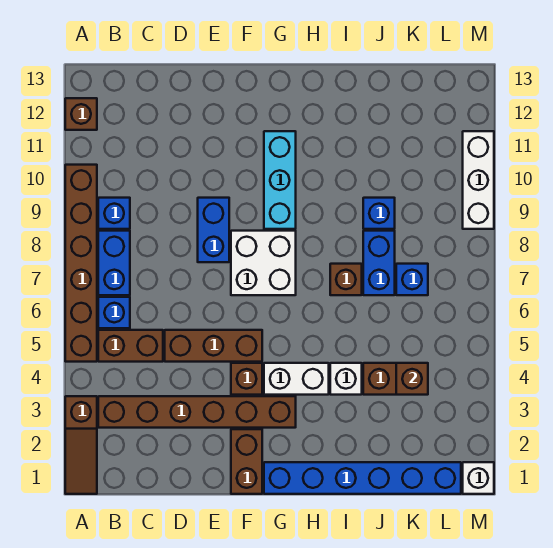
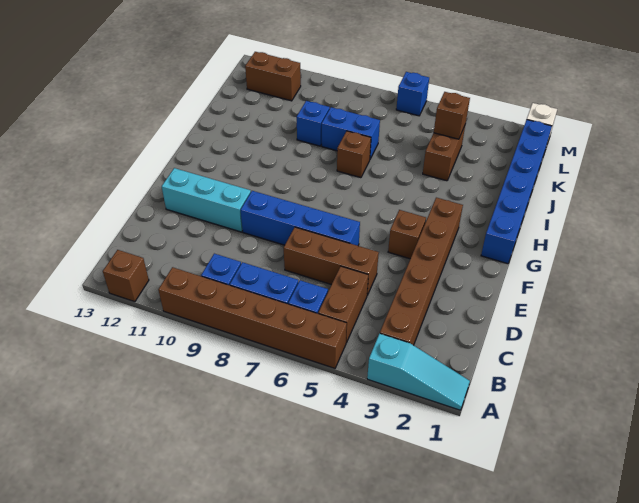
brown slope A1:A3 level 1 top 3 -> cyan slope A1:A3 level 1 top 3
brown brick D5:F5 level 1 -> brown brick D5:D7 level 1
blue brick E8:E9 level 1 -> blue brick E6:E9 level 1
brown brick F1:F2 level 1 -> brown brick L11:L12 level 1
white brick F7:G8 level 1 -> none
white brick G4:H4 level 1 -> none
cyan brick G9:G11 level 1 -> cyan brick E10:E12 level 1
white brick I4 level 1 -> none
blue brick K7 level 1 -> blue brick M6 level 1
white brick M9:M11 level 1 -> none

